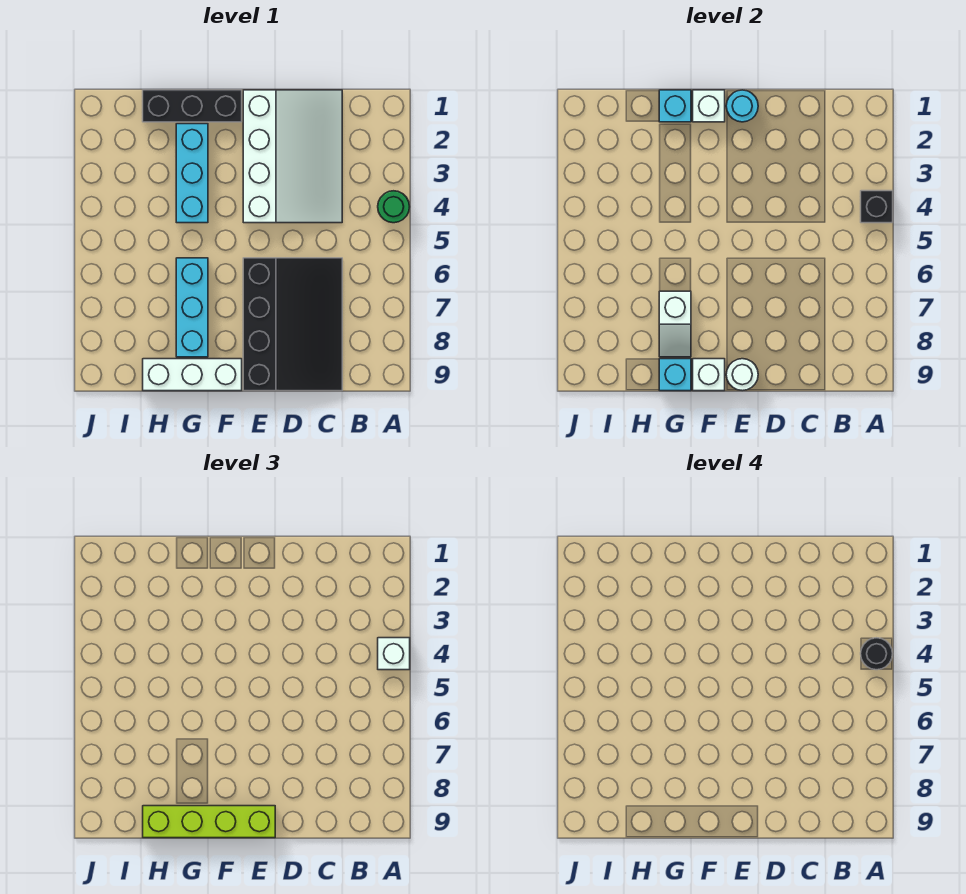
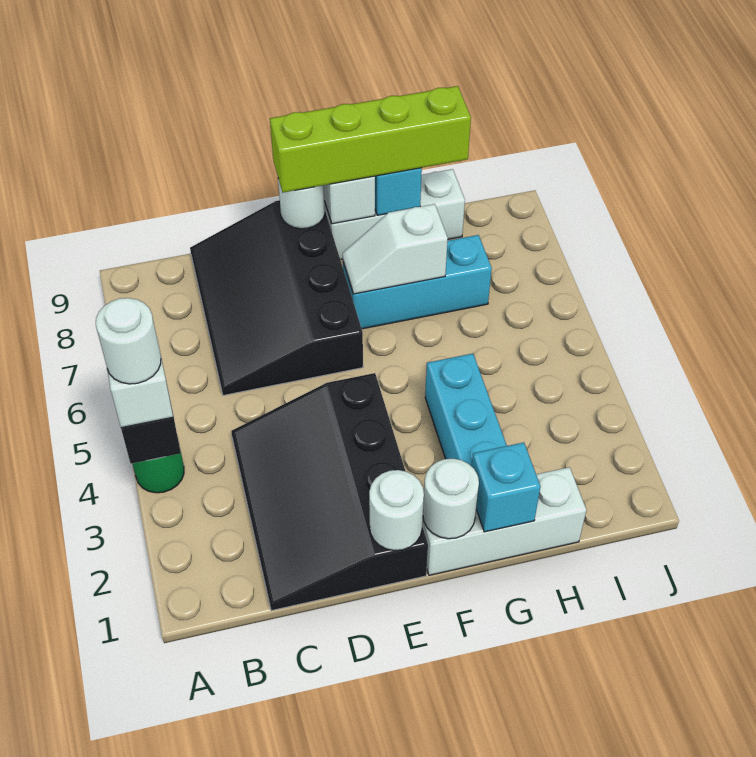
black round brick A4 level 4 -> white round brick A4 level 4
white slope C1:E4 level 1 top E -> black slope C1:E4 level 1 top E
cyan round brick E1 level 2 -> white round brick E1 level 2
black brick F1:H1 level 1 -> white brick F1:H1 level 1
white brick F1 level 2 -> white round brick F1 level 2
cyan brick G6:G8 level 1 -> cyan brick F7:H7 level 1
white slope G7:G8 level 2 top 7 -> white slope F7:G7 level 2 top G

